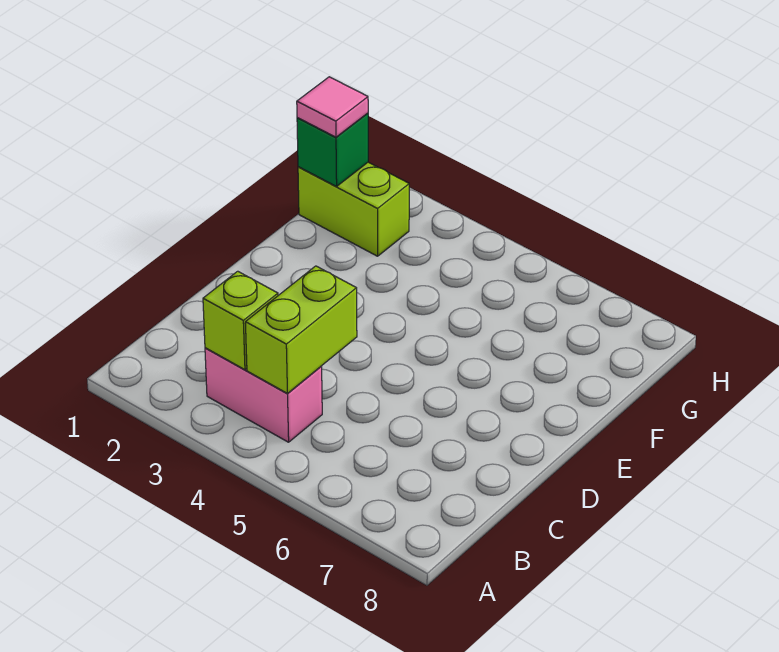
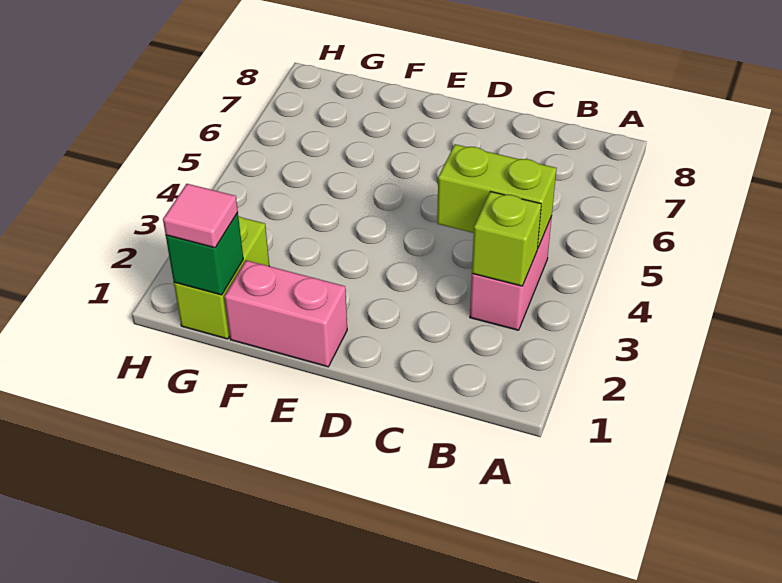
none -> pink brick E1:F1 level 1

